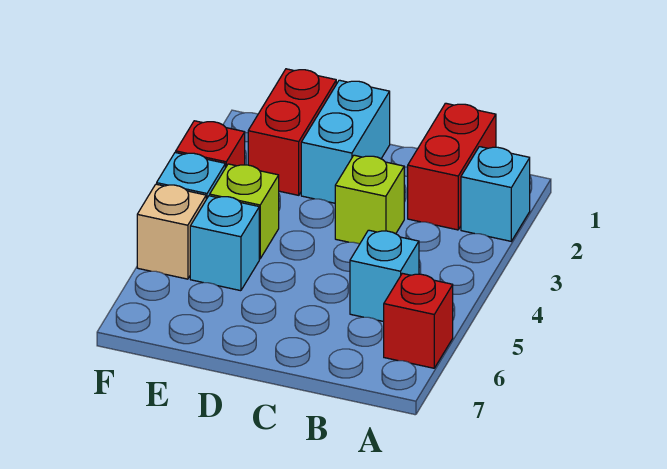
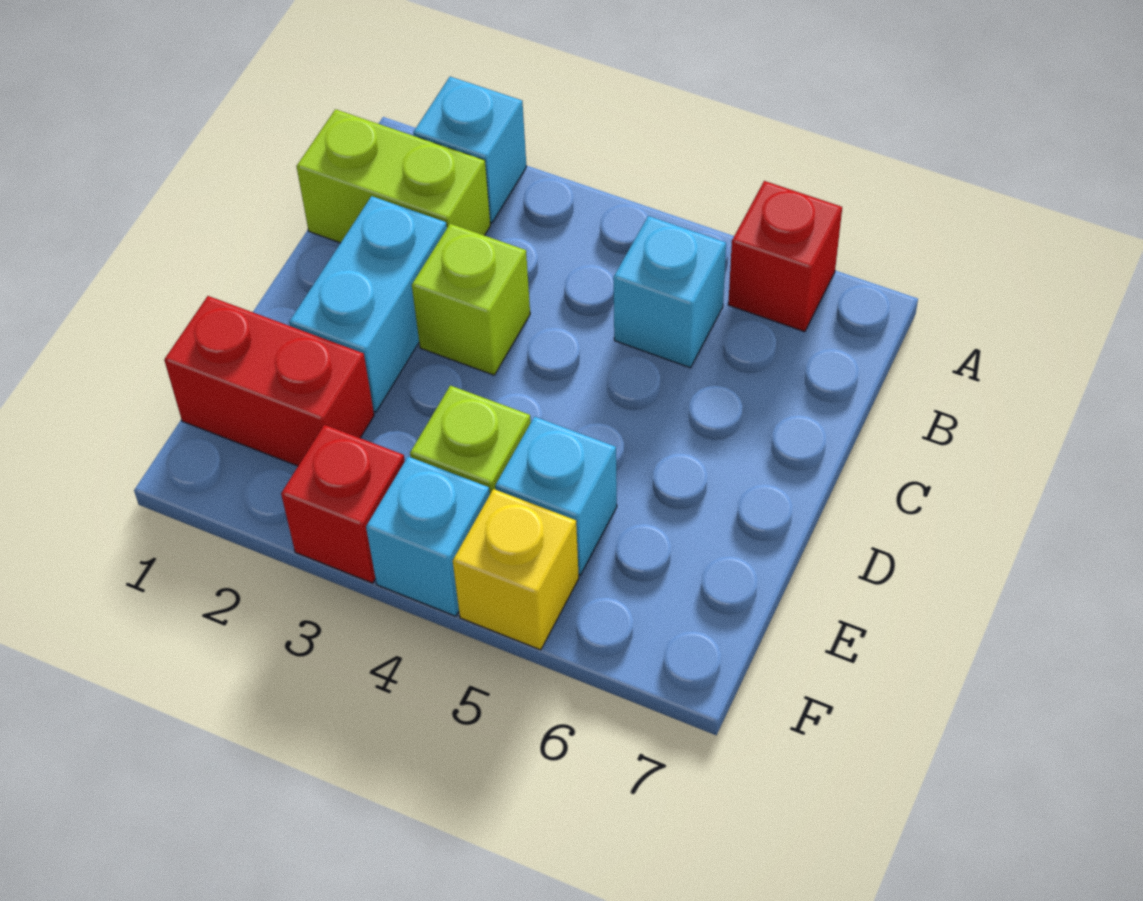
red brick B1:B2 level 1 -> lime brick B1:B2 level 1
cyan brick D1:D2 level 1 -> cyan brick C2:D2 level 1
tan brick F5 level 1 -> yellow brick F5 level 1

